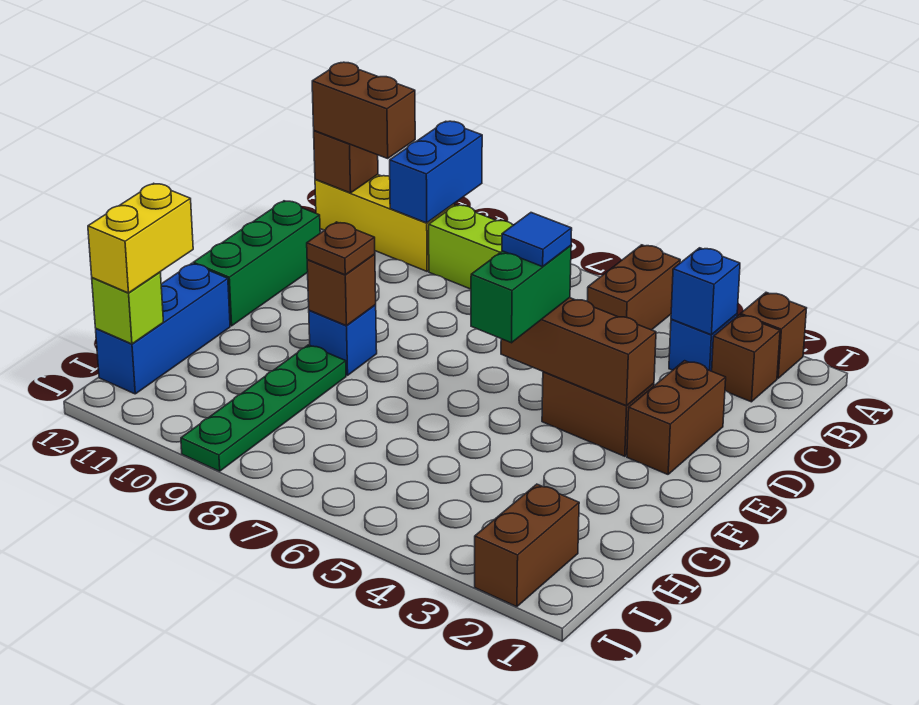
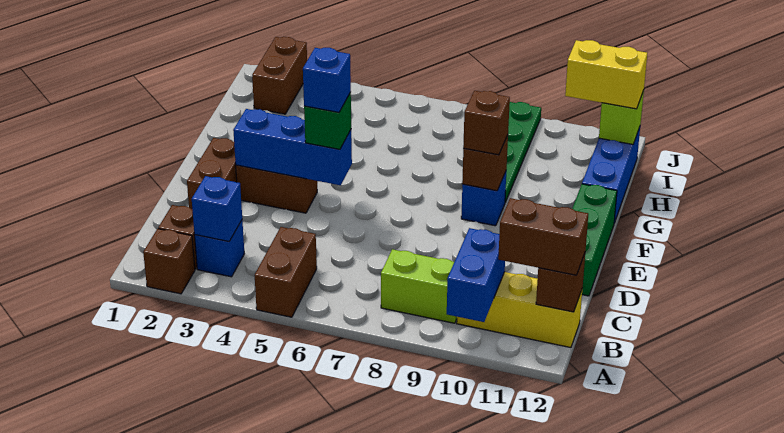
brown brick E3:E5 level 2 -> blue brick E3:E5 level 2
green brick E5:F5 level 3 -> green brick E5 level 3
blue tile E5 level 4 -> blue brick E5 level 4
brown plate F9 level 3 -> brown brick F9 level 3
yellow brick H12:I12 level 3 -> yellow brick I11:I12 level 3

